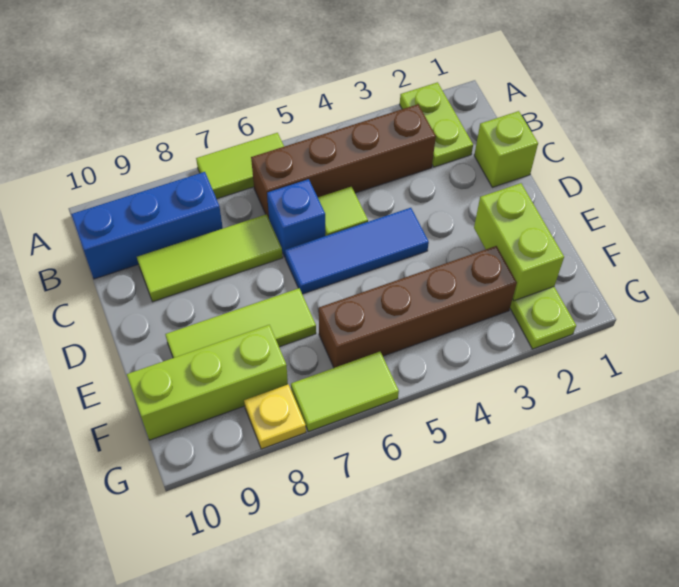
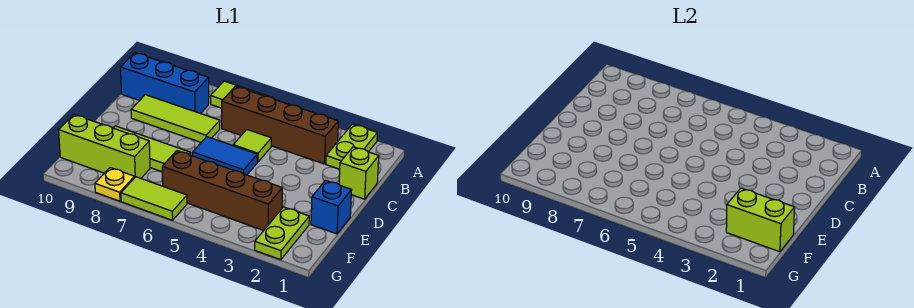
blue brick C6 level 1 -> blue brick E1 level 1
blue tile D4:D6 level 1 -> blue tile D5:D6 level 1
lime brick E2:F2 level 2 -> lime brick F1:F2 level 2

